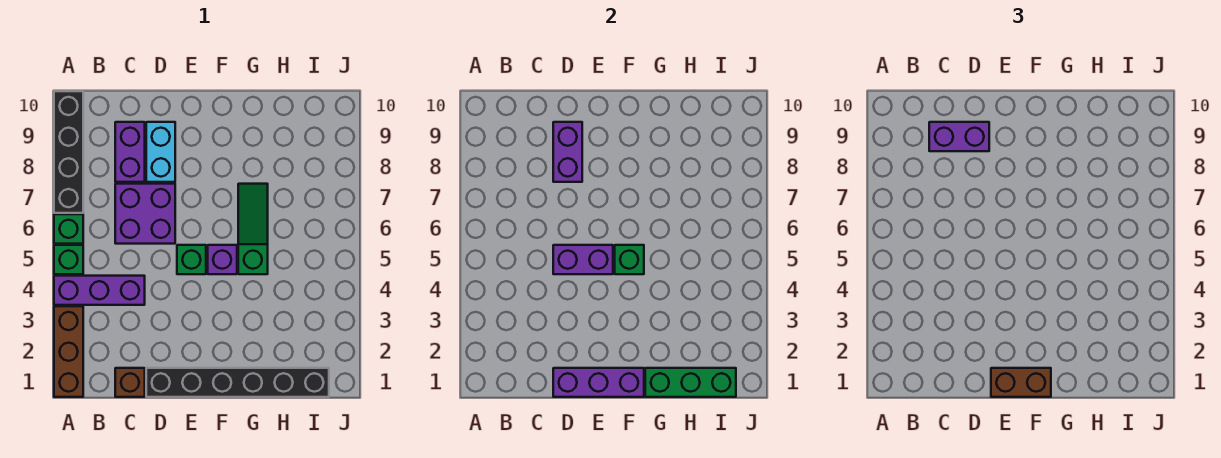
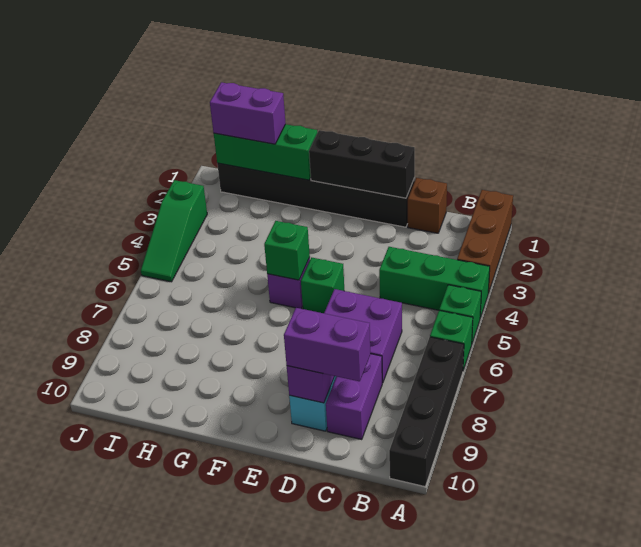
purple brick A4:C4 level 1 -> green brick A4:C4 level 1
purple brick D1:F1 level 2 -> black brick D1:F1 level 2
purple brick D5:E5 level 2 -> purple brick H1:I1 level 3
brown brick E1:F1 level 3 -> none
green slope G5:G7 level 1 top 5 -> green slope J3:J5 level 1 top 3

